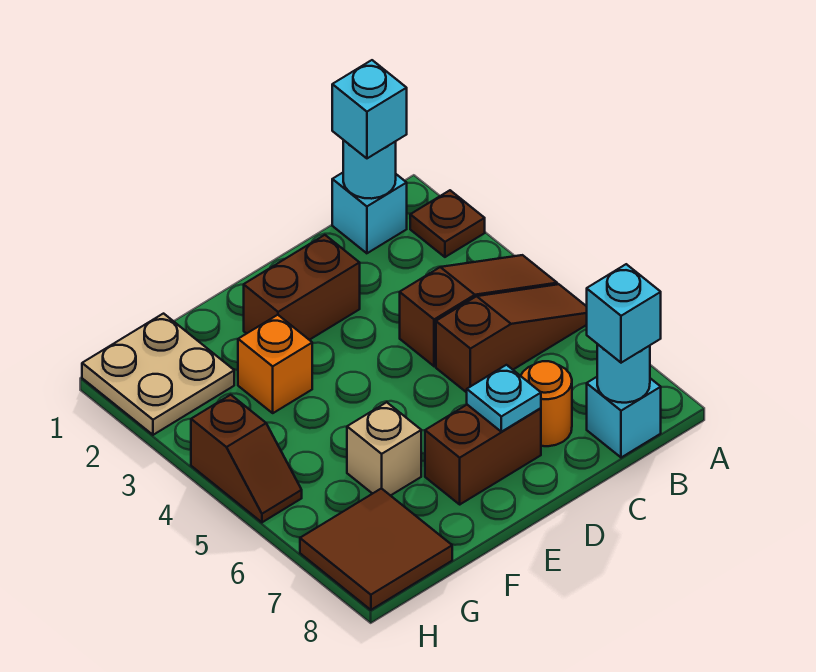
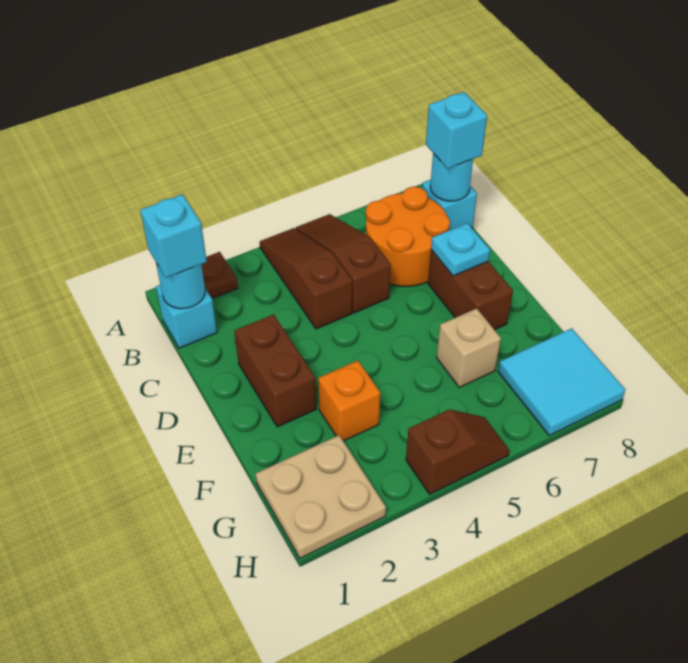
orange round brick C7 level 1 -> orange round brick B6:C7 level 1
brown tile G7:H8 level 1 -> cyan tile G7:H8 level 1

